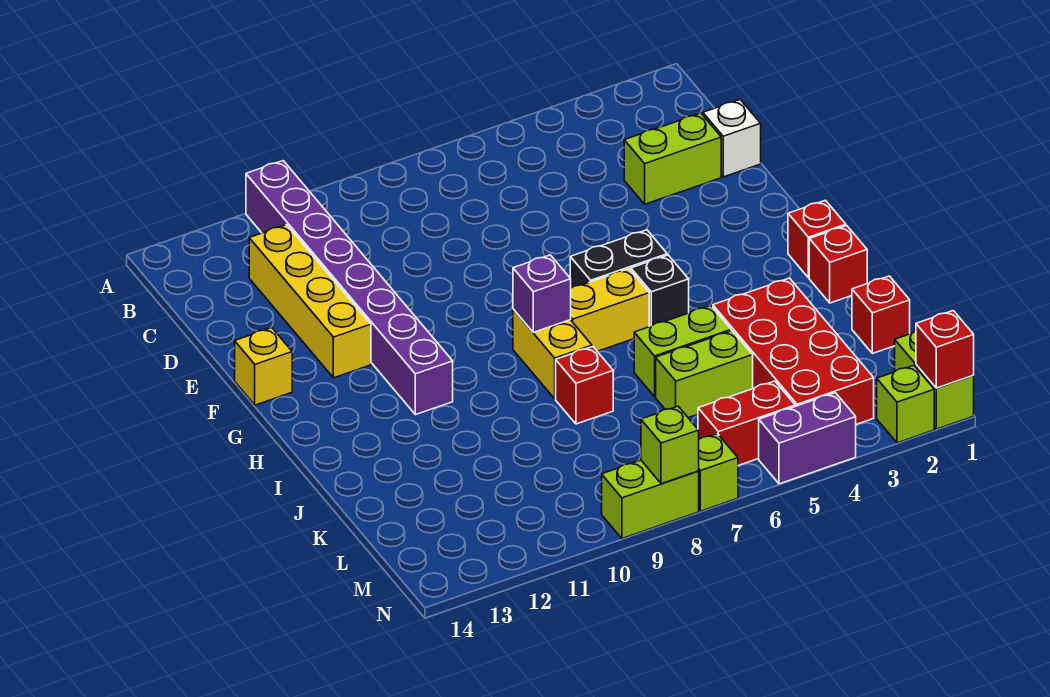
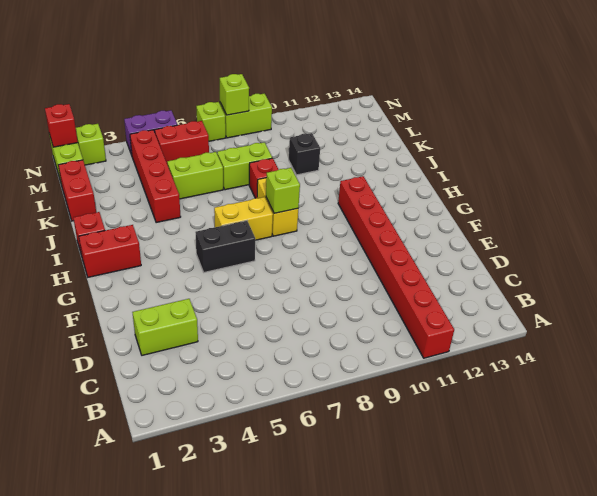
purple brick A11:H11 level 1 -> red brick A11:H11 level 1
yellow brick C12:F12 level 1 -> none
white brick D1 level 1 -> none
yellow brick F14 level 1 -> none
red brick H1 level 1 -> red brick H1:H2 level 1
black brick H5 level 1 -> black brick K10 level 1
purple brick H8 level 2 -> lime brick H8 level 2
red brick J3:M4 level 1 -> red brick J4:M4 level 1
lime brick J5:J6 level 1 -> lime brick K7:K8 level 1
red brick K1 level 1 -> red brick K1:L1 level 1

